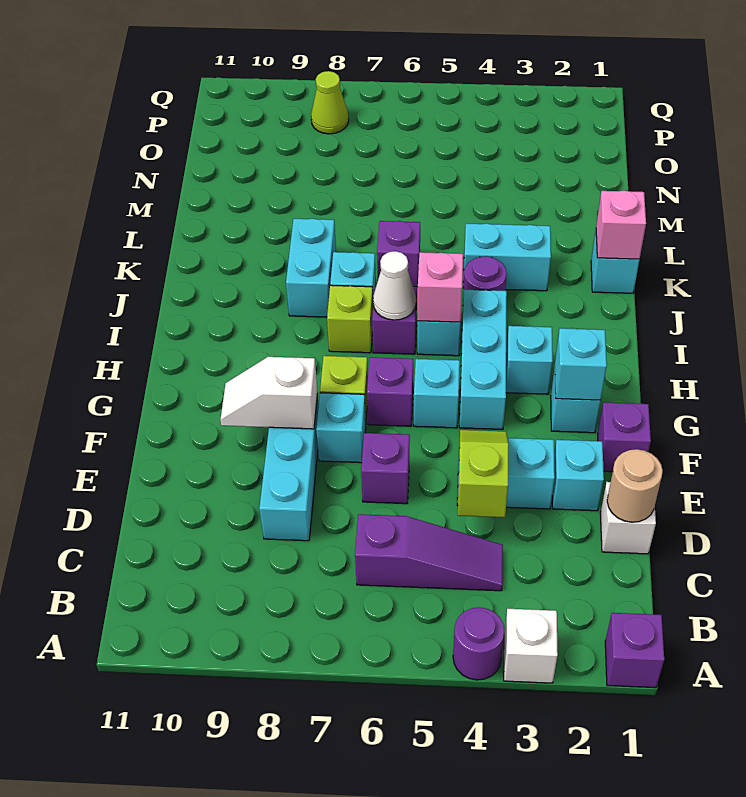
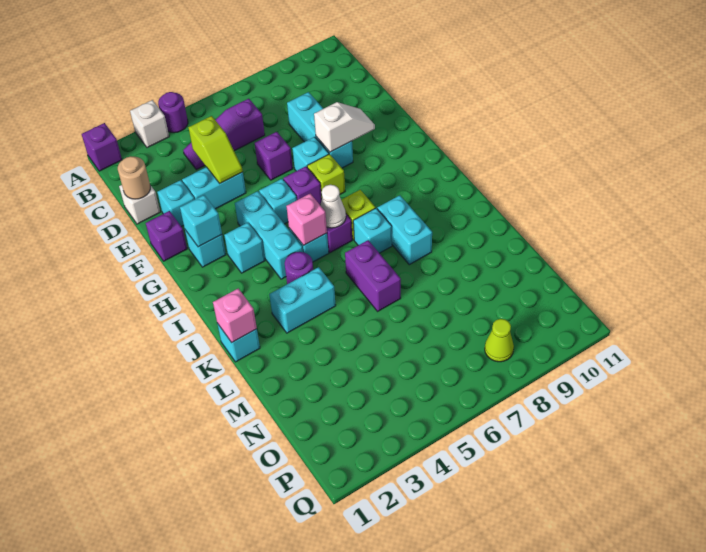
purple brick K6 level 1 -> purple brick K6:L6 level 1

